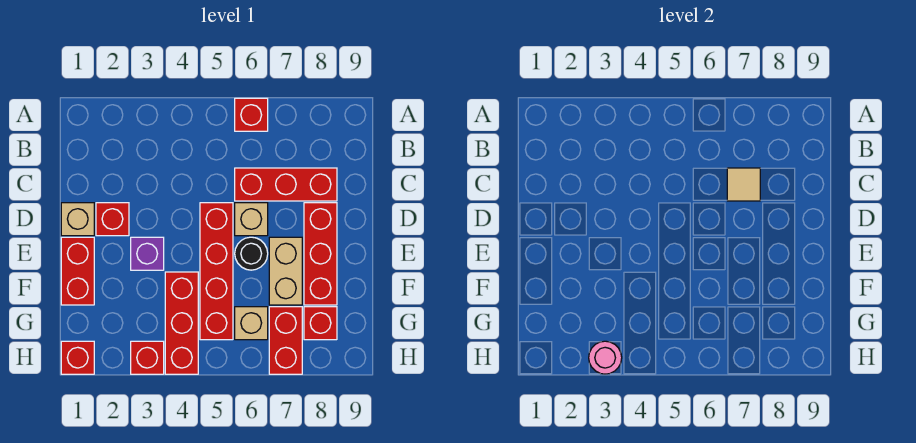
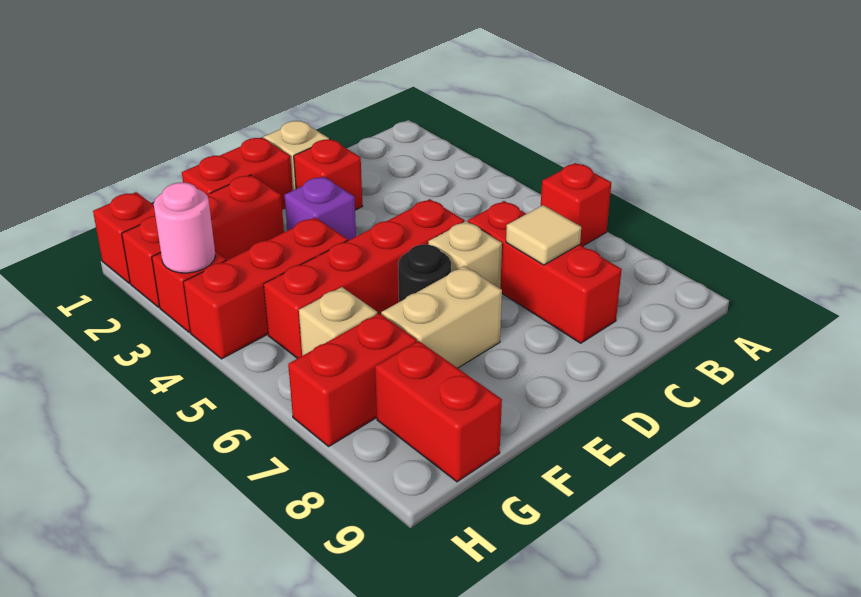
red brick D8:F8 level 1 -> red brick F2:H2 level 1
red brick G8 level 1 -> red brick G8:G9 level 1

